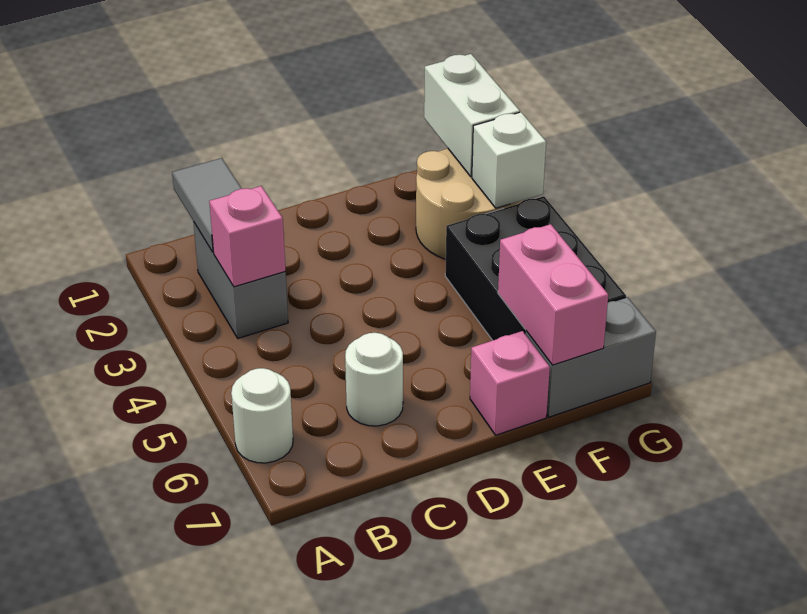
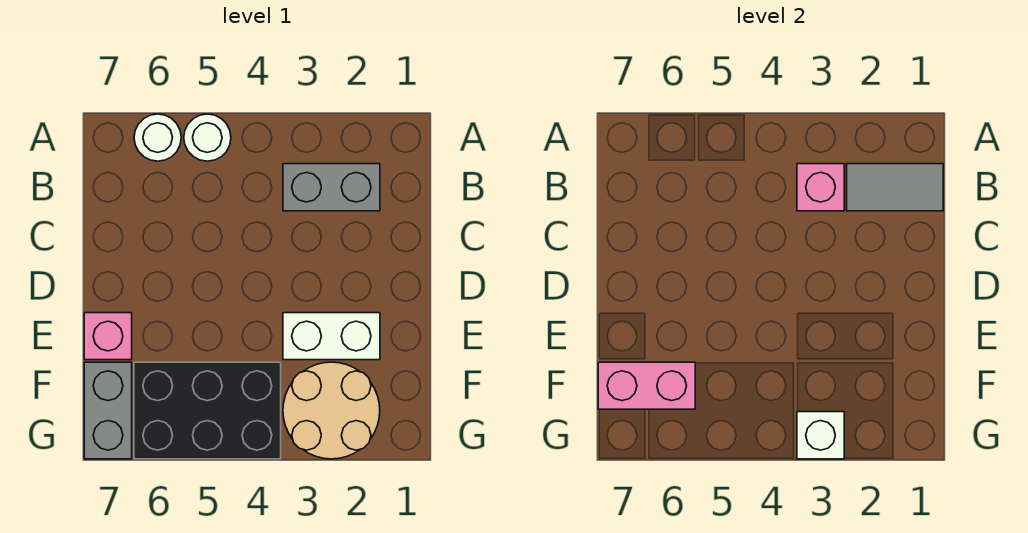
white round brick C6 level 1 -> white round brick A5 level 1
white brick G1:G2 level 2 -> white brick E2:E3 level 1

